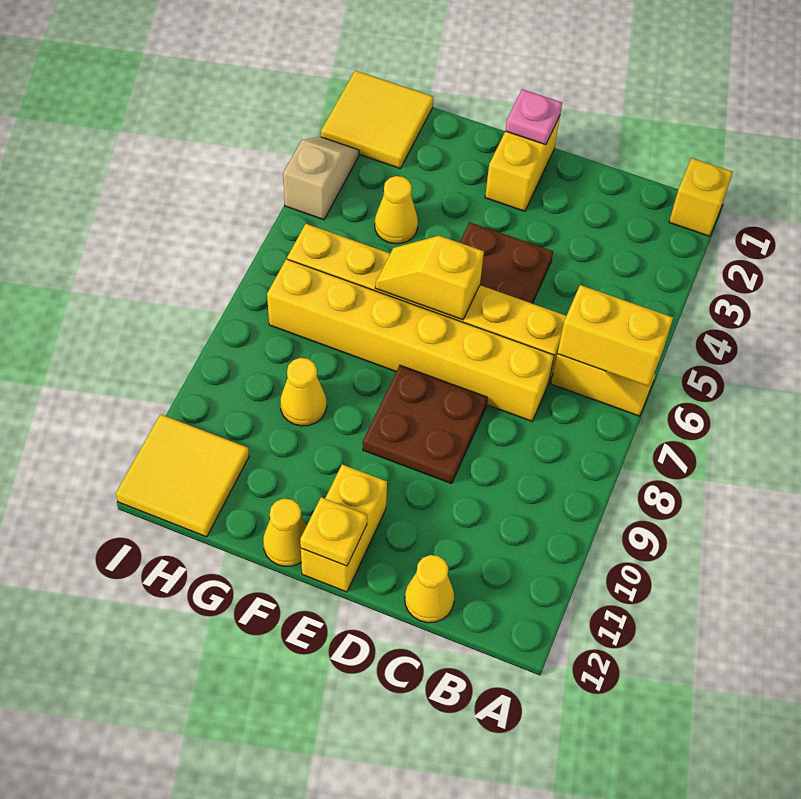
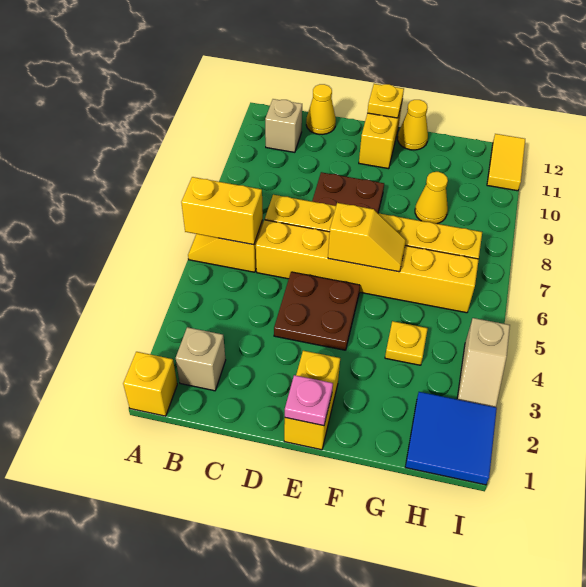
none -> tan brick B2 level 1
none -> tan brick B11 level 1
yellow cone G4 level 1 -> yellow plate G4 level 1
yellow tile H1:I2 level 1 -> blue tile H1:I2 level 1
yellow tile H11:I12 level 1 -> yellow tile I11:I12 level 1

